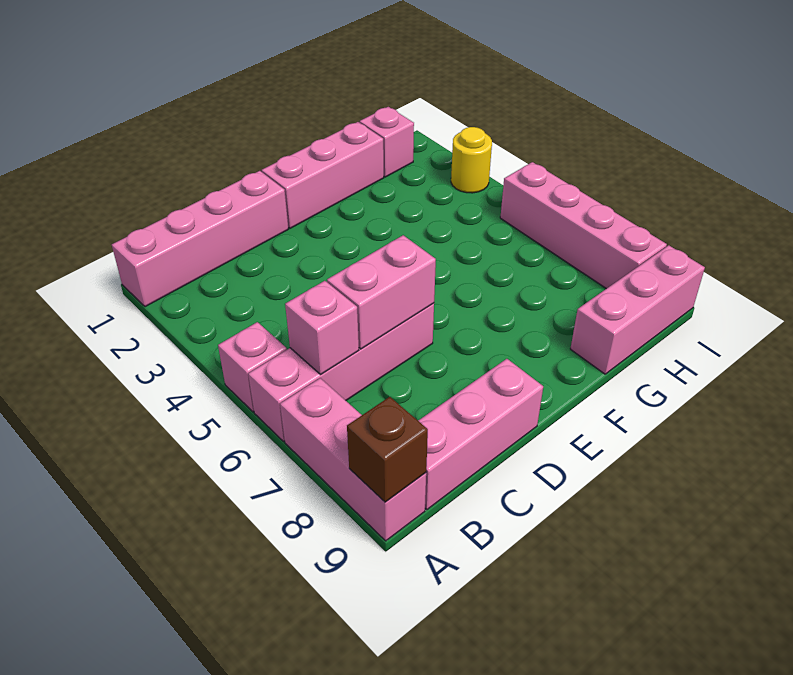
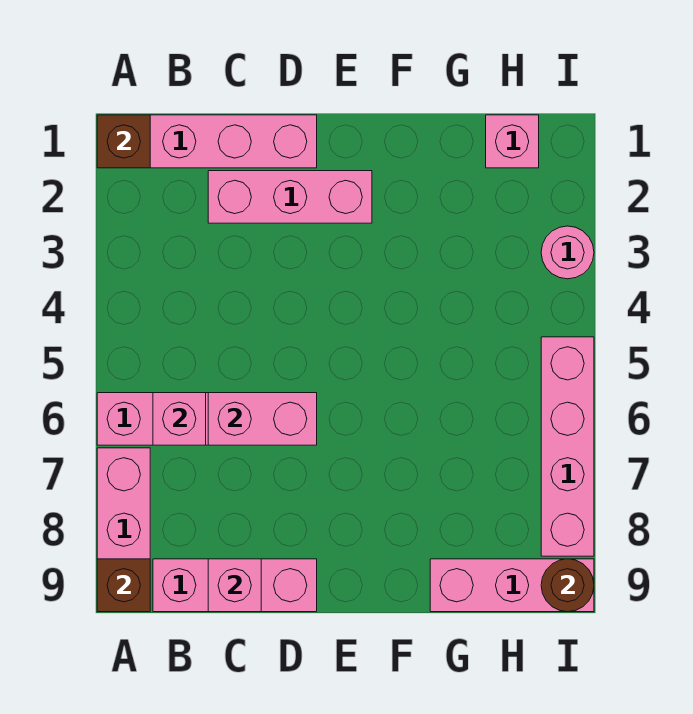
none -> brown brick A1 level 2
pink brick A5 level 1 -> pink brick C9 level 2
pink brick E1:G1 level 1 -> pink brick C2:E2 level 1
yellow round brick I3 level 1 -> pink round brick I3 level 1
none -> brown round brick I9 level 2

